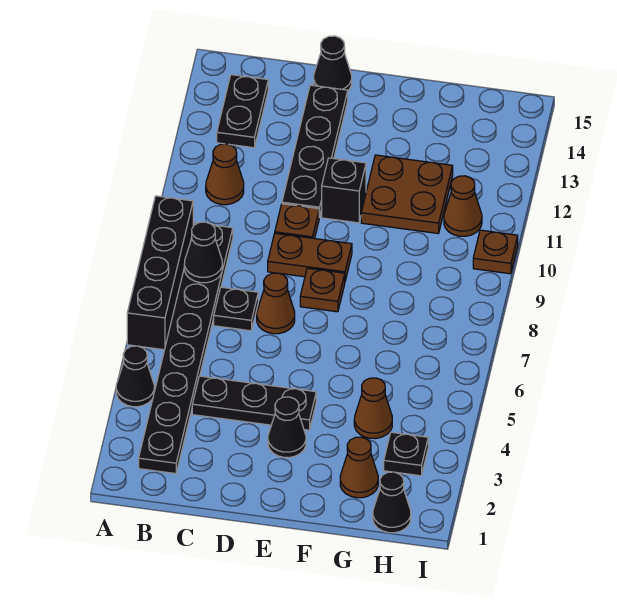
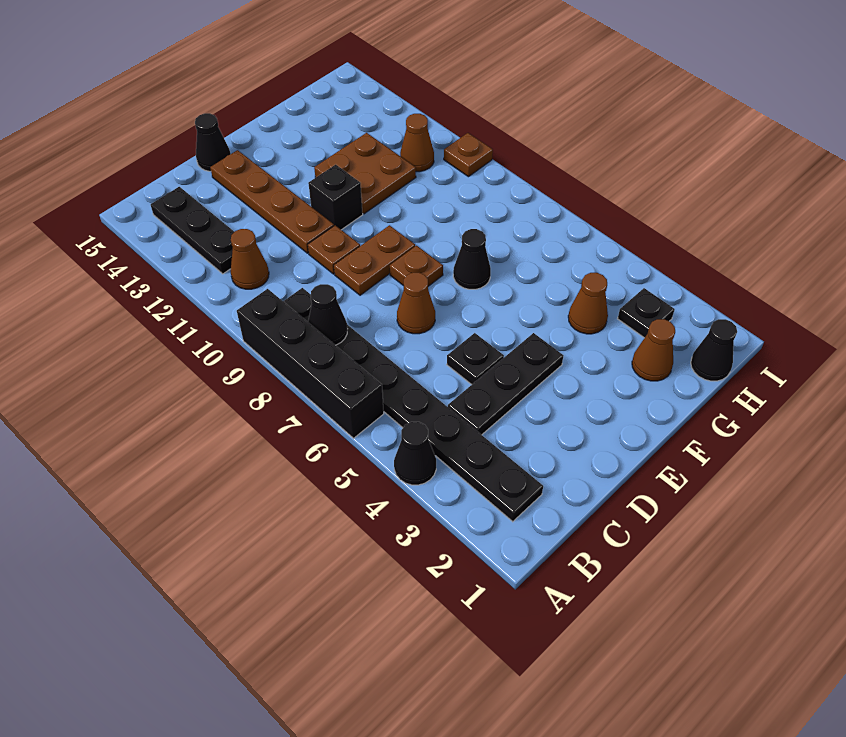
black plate B13:B14 level 1 -> black plate B12:B14 level 1
black plate C7 level 1 -> black plate D5 level 1
black plate D11:D14 level 1 -> brown plate D11:D14 level 1
black cone E3 level 1 -> black cone F7 level 1

